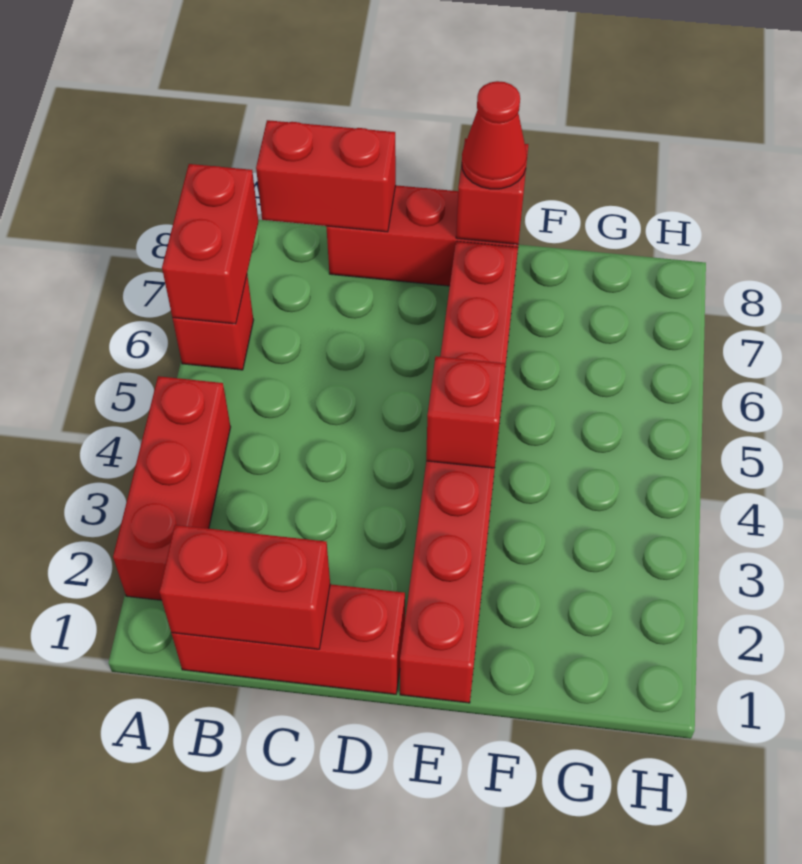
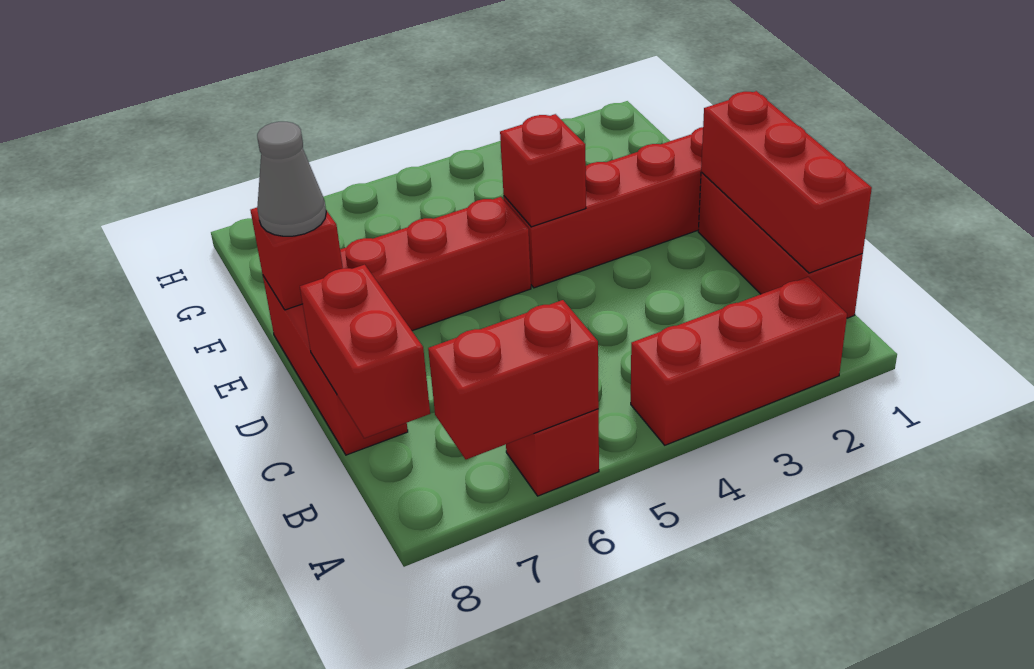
red brick B1:C1 level 2 -> red brick B1:D1 level 2
red cone E8 level 3 -> grey cone E8 level 3

